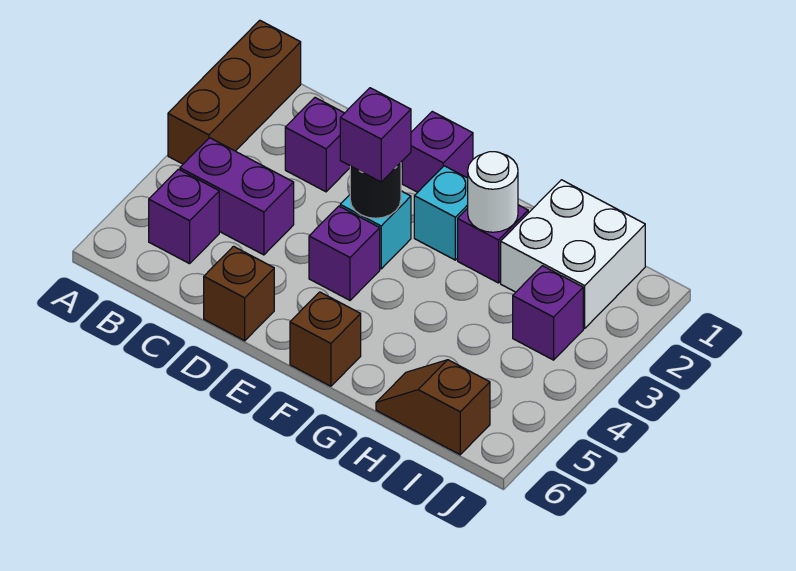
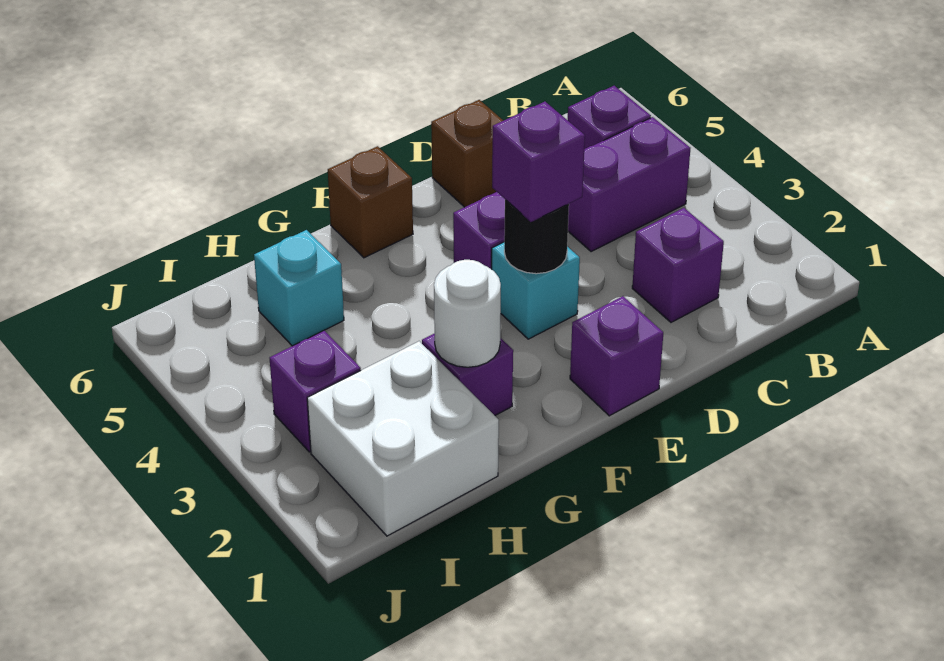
brown brick A1:A3 level 1 -> none
cyan brick F2 level 1 -> cyan brick H5 level 1
brown slope H6:I6 level 1 top I -> none

